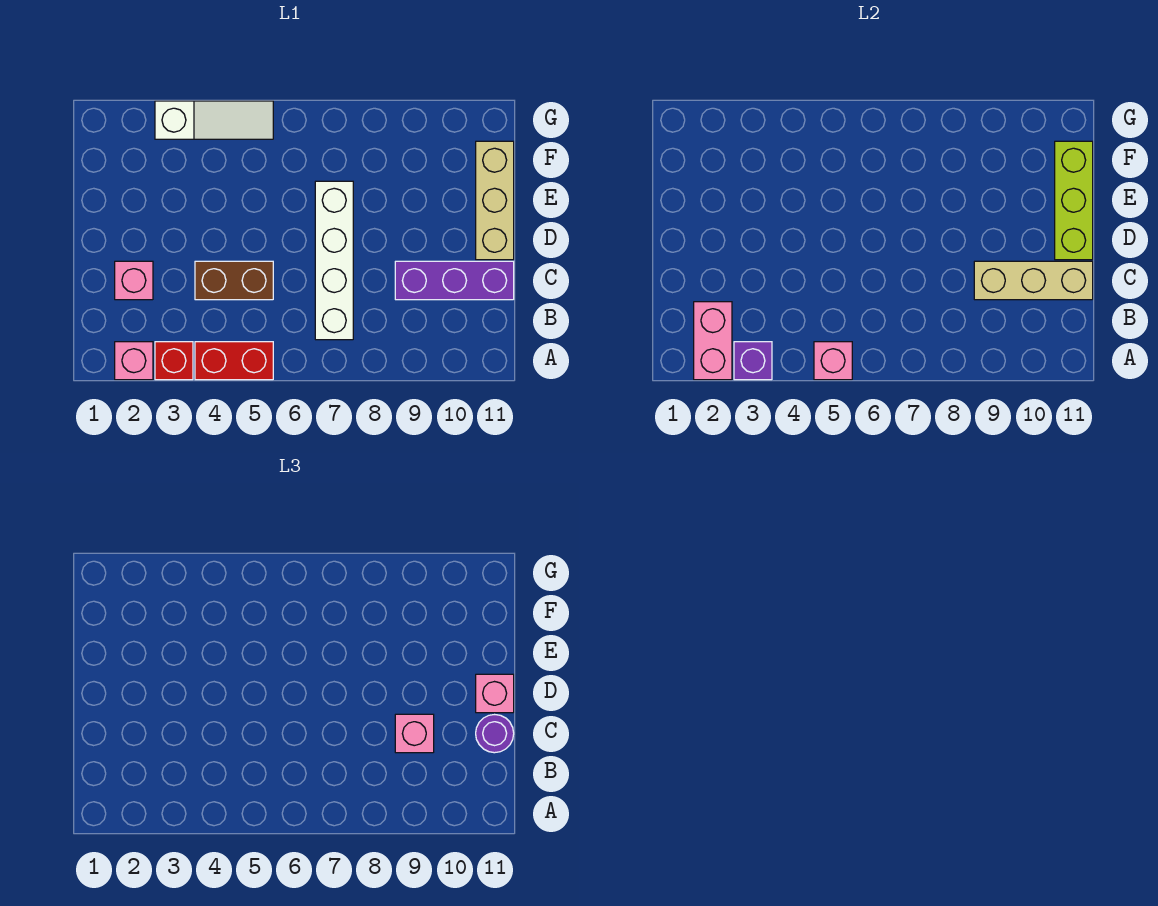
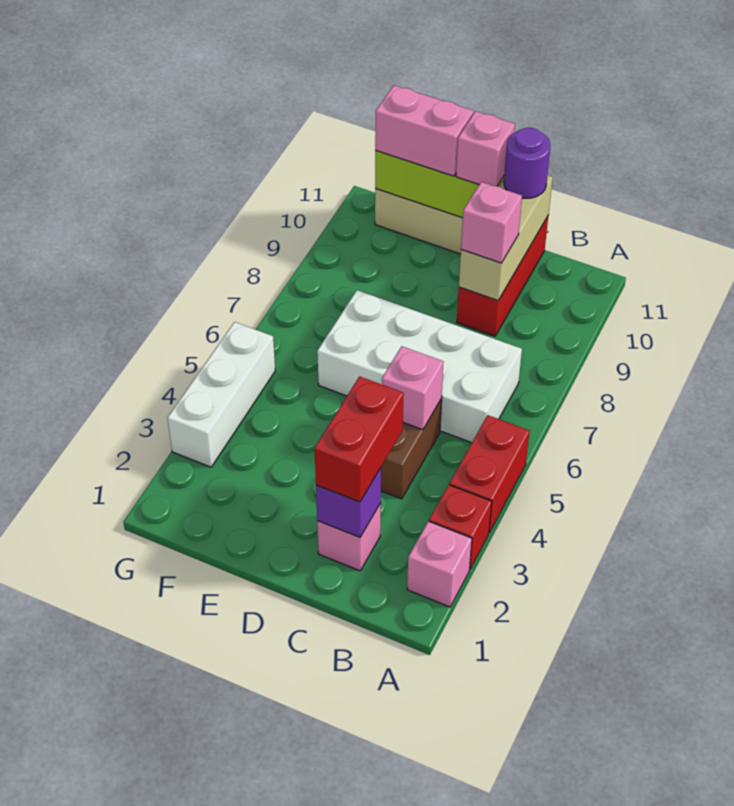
pink brick A2:B2 level 2 -> pink brick E11:F11 level 3
purple brick A3 level 2 -> purple brick C2 level 2
pink brick A5 level 2 -> pink brick C5 level 2
white brick B7:E7 level 1 -> white brick B6:E7 level 1
none -> red brick C2:C3 level 3
purple brick C9:C11 level 1 -> red brick C9:C11 level 1
white slope G3:G5 level 1 top 3 -> white brick G3:G5 level 1

